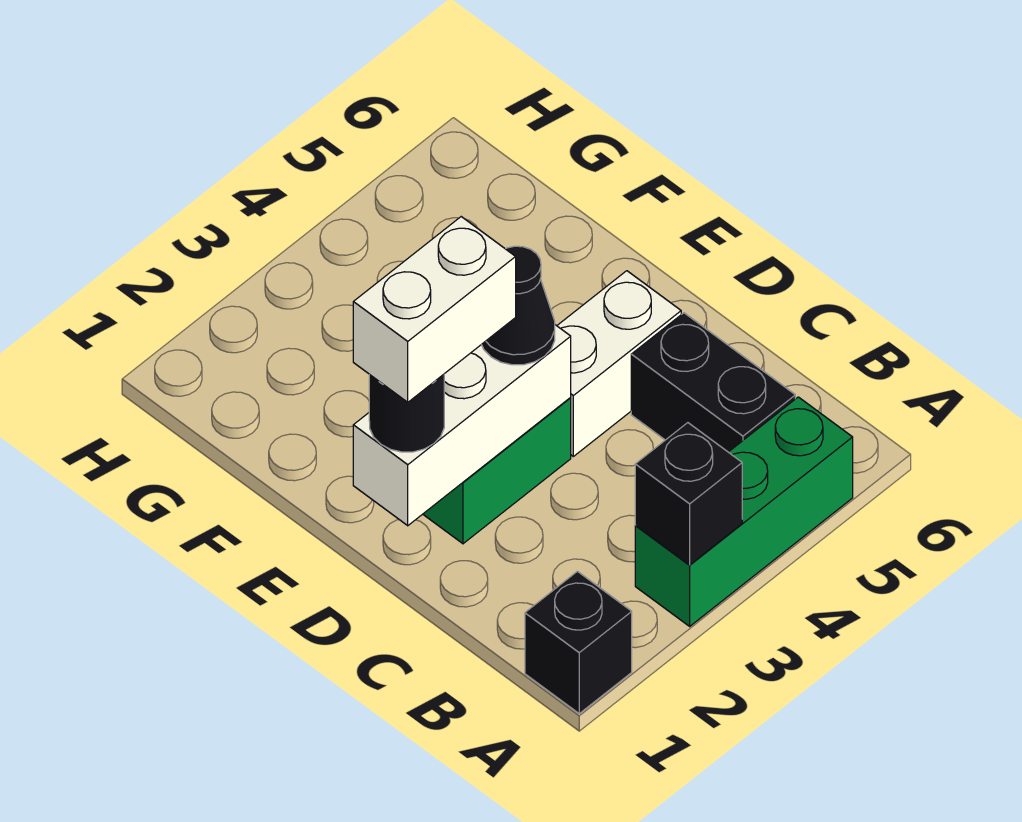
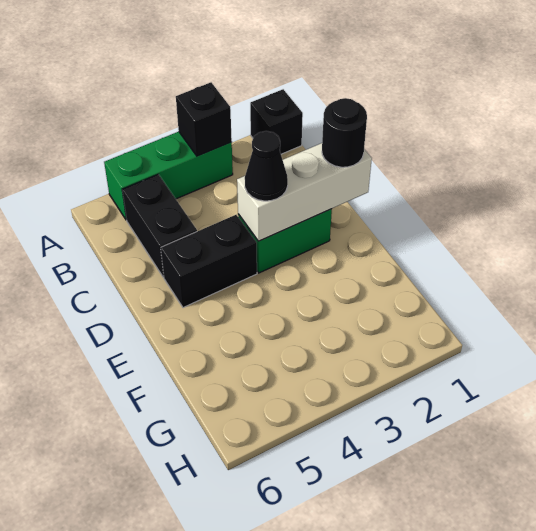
white brick D1:D2 level 4 -> none
white brick D4:D5 level 1 -> black brick D4:D5 level 1

